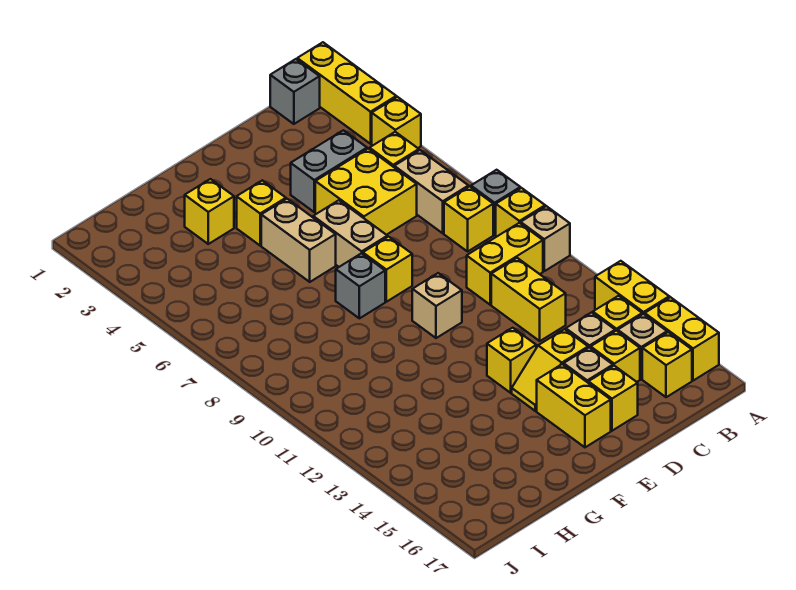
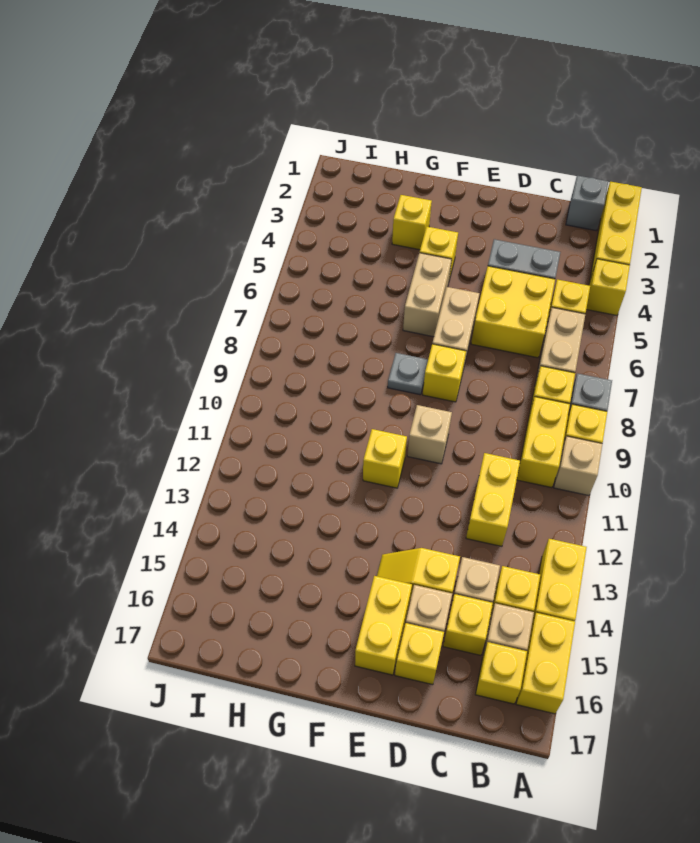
yellow brick B10:C10 level 1 -> yellow brick B9:B10 level 1
yellow brick E13 level 1 -> yellow brick F11 level 1
grey brick F8 level 1 -> grey plate F8 level 1

